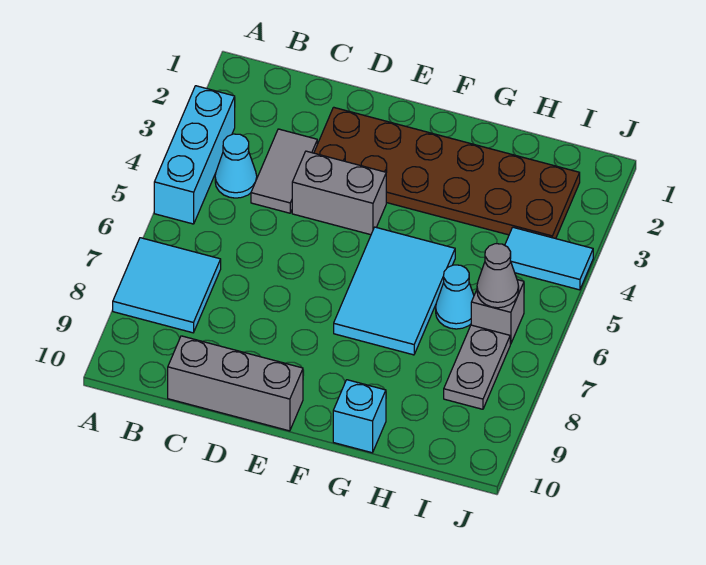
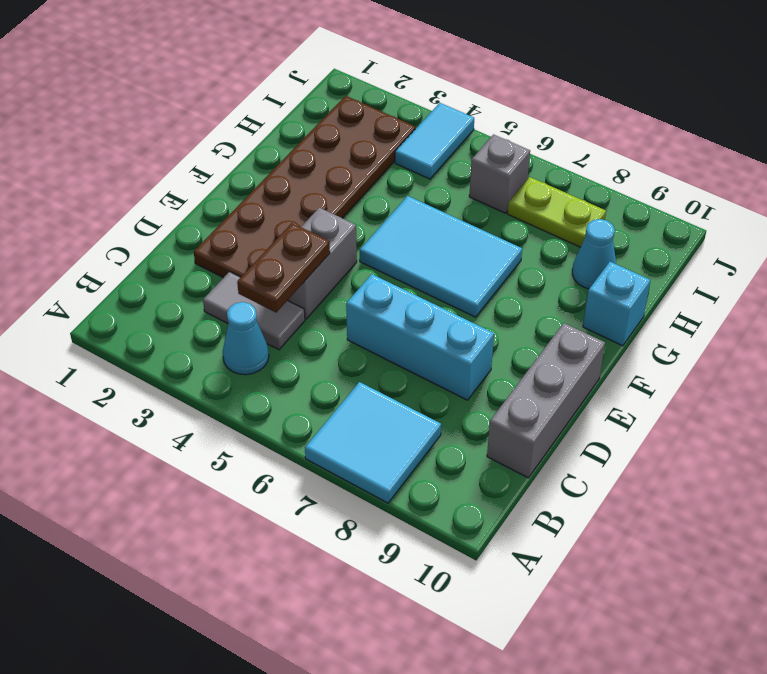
cyan brick A3:A5 level 1 -> cyan brick D6:D8 level 1
none -> brown plate C4:D4 level 2
cyan cone H6 level 1 -> cyan cone H9 level 1
grey cone I6 level 2 -> none
grey plate I7:I8 level 1 -> lime plate I7:I8 level 1

